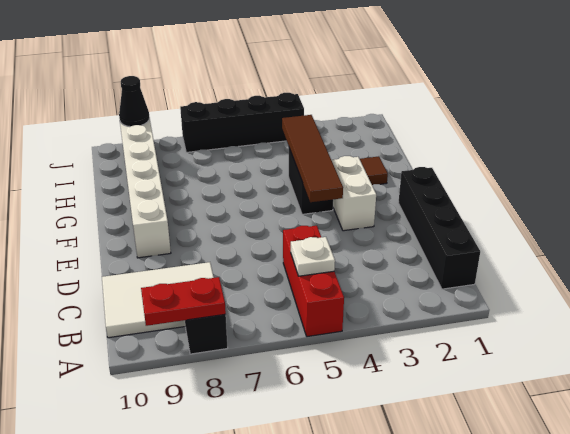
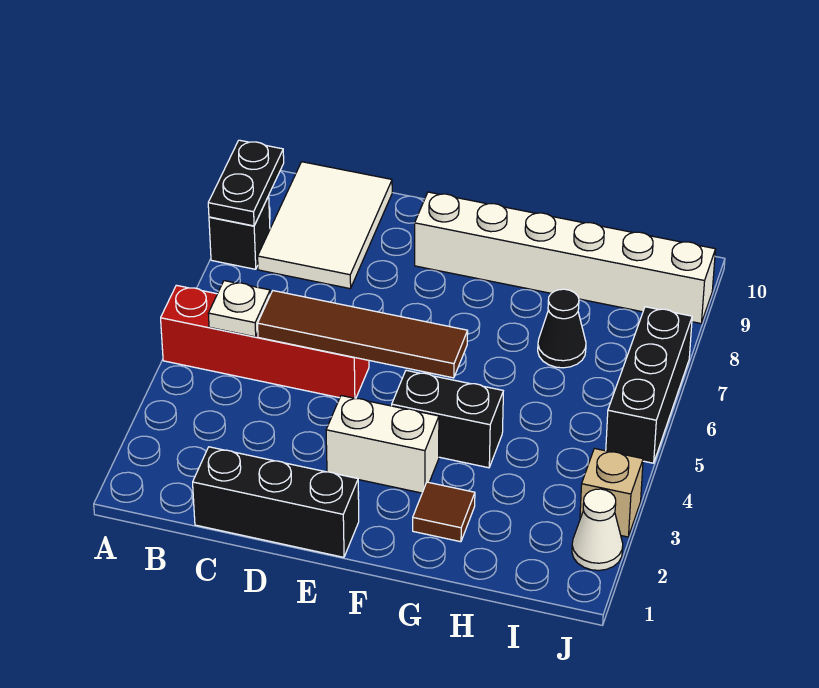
red brick A5:C5 level 1 -> red brick A5:D5 level 1
red plate A8:A9 level 2 -> black plate A8:A9 level 2
black brick B1:E1 level 1 -> black brick C1:E1 level 1
brown tile E4:H4 level 2 -> brown tile C5:F5 level 2
none -> white cone J2 level 1
none -> tan brick J3 level 1
black brick J4:J7 level 1 -> black brick J5:J7 level 1
black cone J9 level 2 -> black cone H7 level 1

